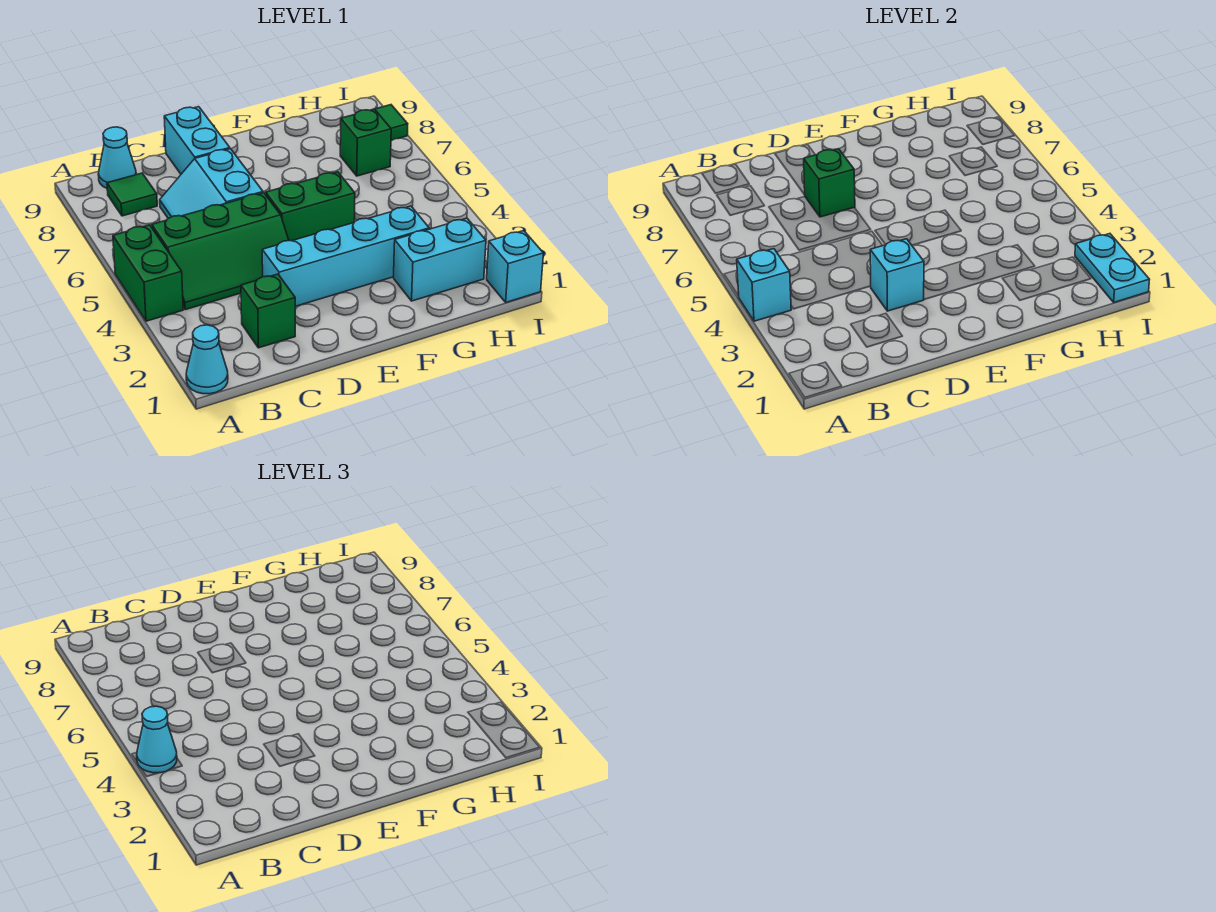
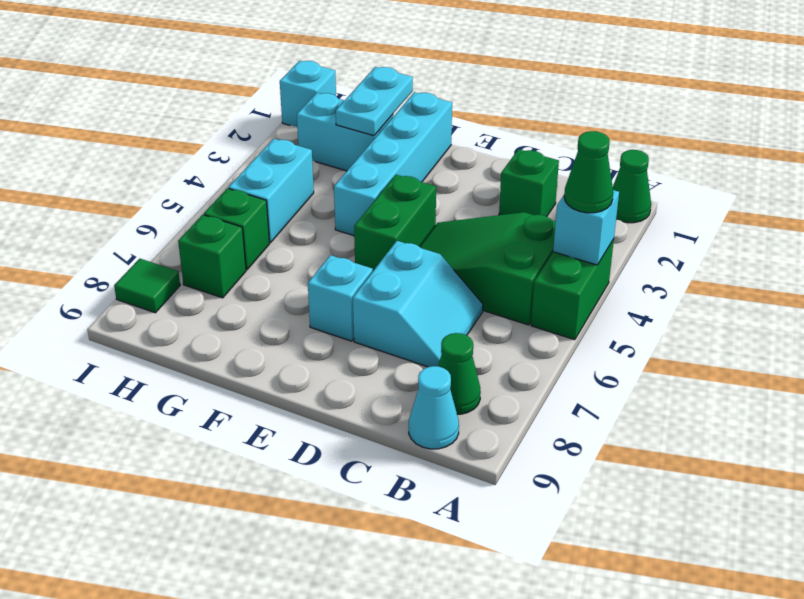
cyan cone A1 level 1 -> green cone A1 level 1
cyan cone A4 level 3 -> green cone A4 level 3
green slope B4:D5 level 1 top 5 -> green slope B4:D5 level 1 top B
green tile B8 level 1 -> green cone B8 level 1
cyan brick D3:G3 level 1 -> cyan brick F1:F4 level 1
cyan brick D3 level 2 -> cyan brick E7 level 1
green brick D7 level 2 -> green brick H6 level 1
cyan brick D8:D9 level 1 -> cyan brick H4:H5 level 1
green brick E5:F5 level 1 -> green brick E4:E5 level 1
cyan plate I1:I2 level 2 -> cyan plate G1:G2 level 2

